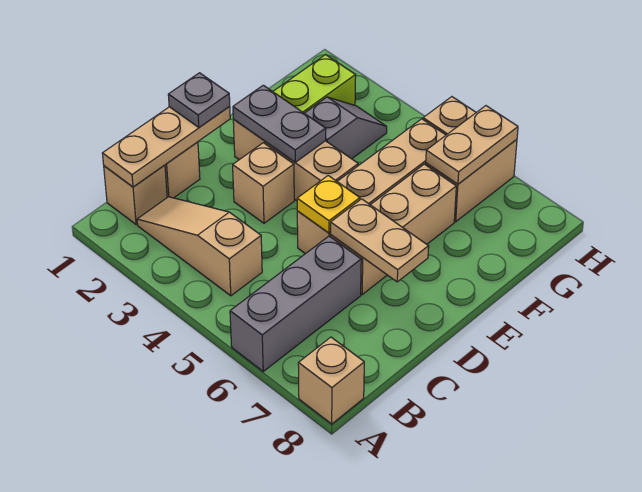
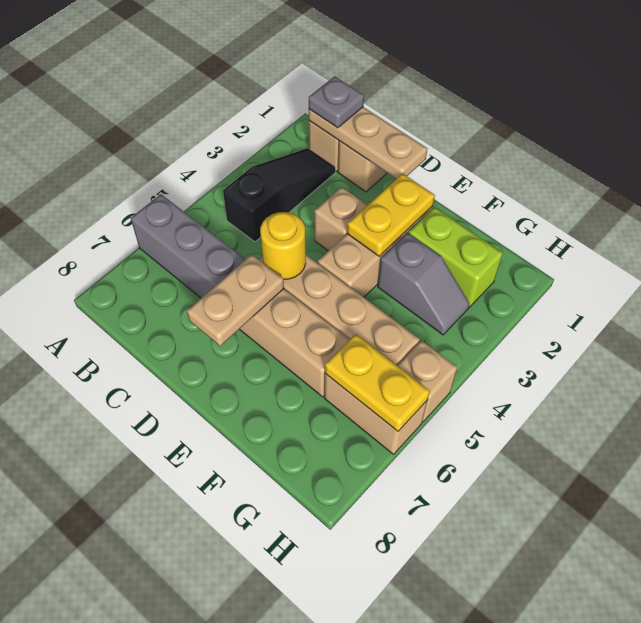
tan brick A8 level 1 -> none
tan slope B2:B4 level 1 top 4 -> black slope B2:B4 level 1 top 4
grey plate D1 level 3 -> grey plate B1 level 3
yellow plate D5 level 2 -> yellow round brick D5 level 2
grey plate E2:E3 level 2 -> yellow plate E2:E3 level 2
tan plate G6:H6 level 2 -> yellow plate G6:H6 level 2

